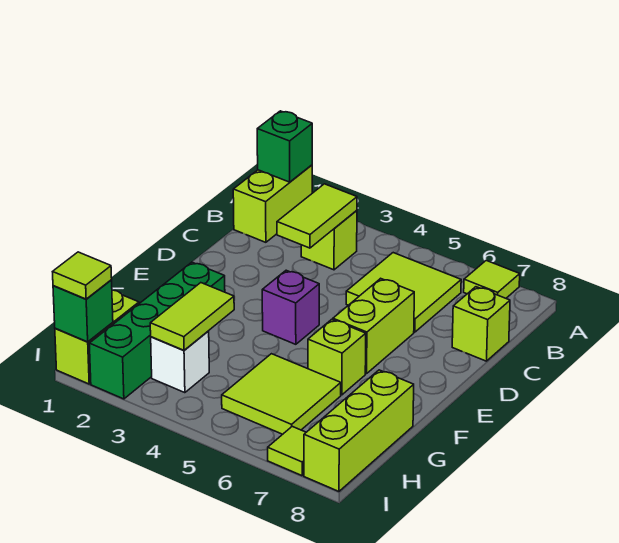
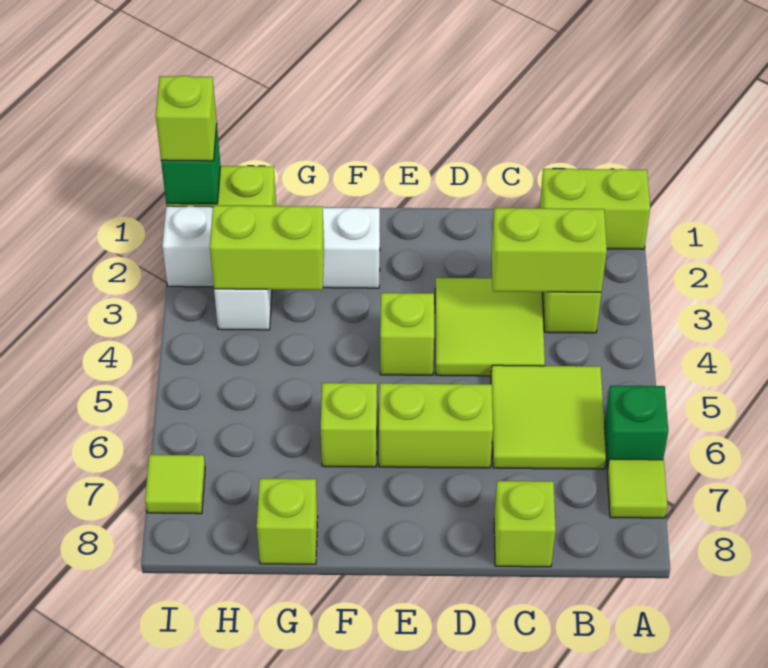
green brick A1 level 2 -> green brick A6 level 1
lime tile B3:C3 level 2 -> lime brick B3:C3 level 2
purple brick E4 level 1 -> lime brick E4 level 1
green brick F2:I2 level 1 -> white brick F2:I2 level 1
lime tile G3:H3 level 2 -> lime brick G3:H3 level 2
lime tile G5:H6 level 1 -> lime tile C3:D4 level 1
lime brick G8:I8 level 1 -> lime brick G8 level 1
lime tile I1 level 3 -> lime brick I1 level 3

